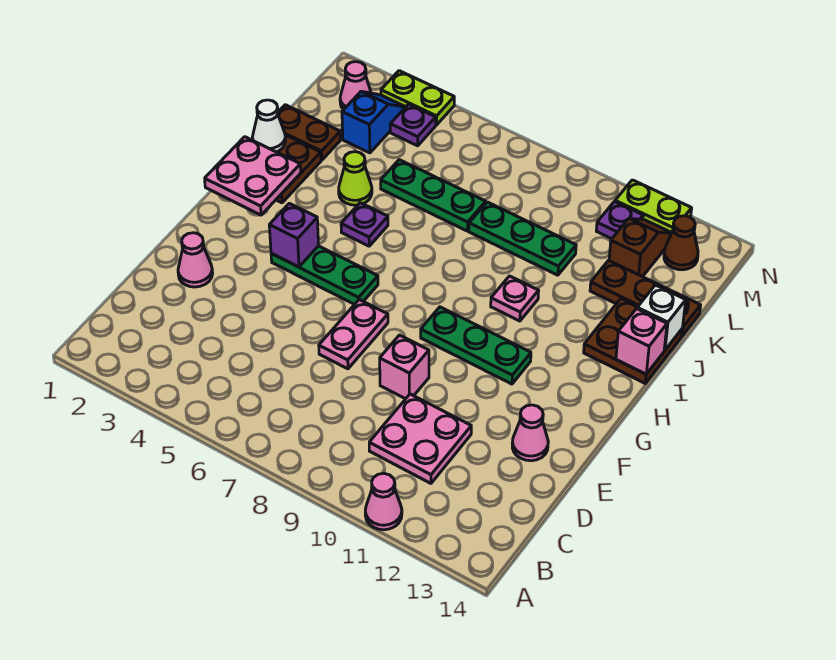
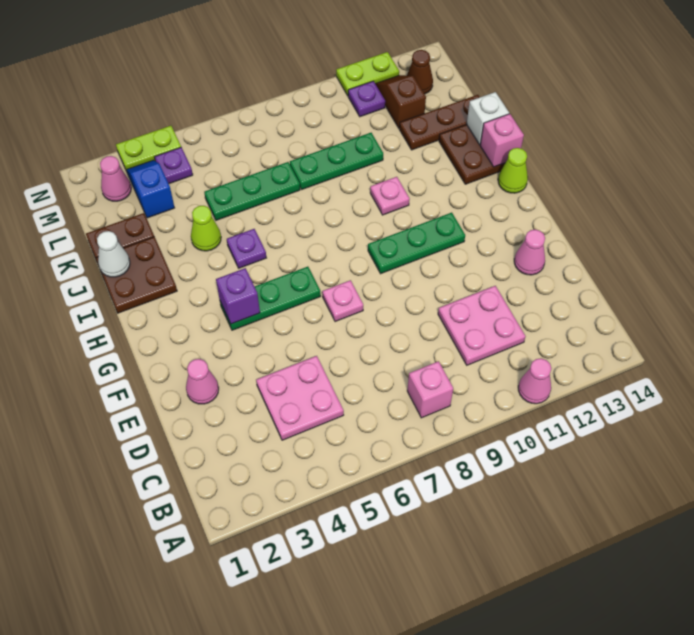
pink plate E7:F7 level 1 -> pink plate F7 level 1
pink brick E9 level 1 -> pink brick B8 level 1
pink plate H1:I2 level 2 -> pink plate C4:D5 level 1
none -> lime cone H14 level 1

